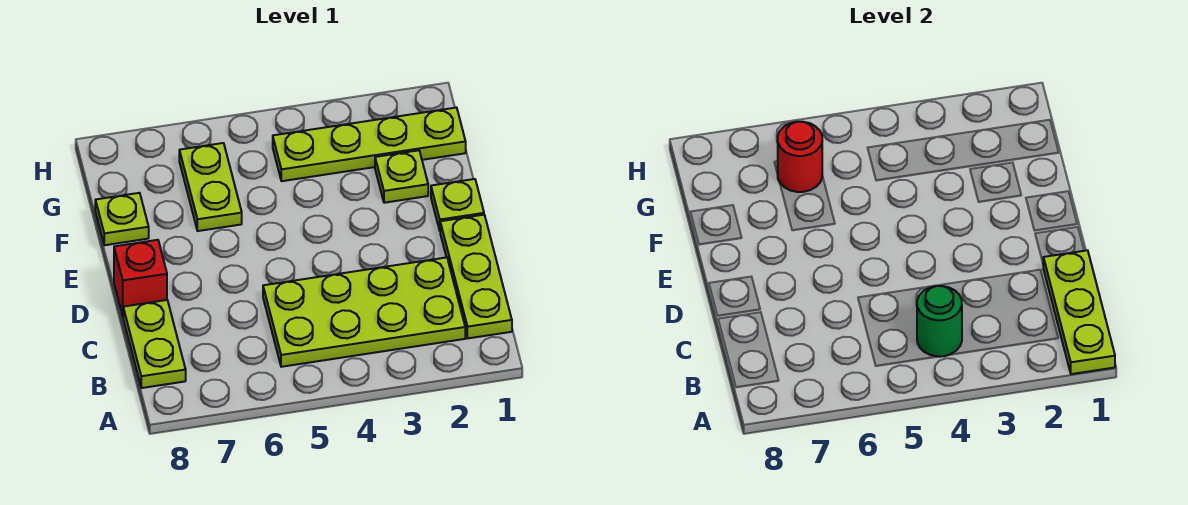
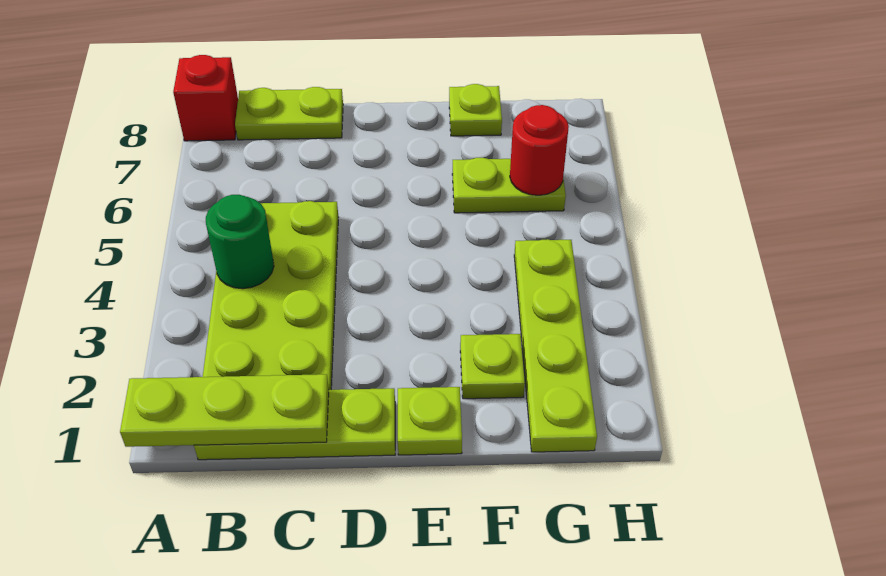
red brick D8 level 1 -> red brick A8 level 1

